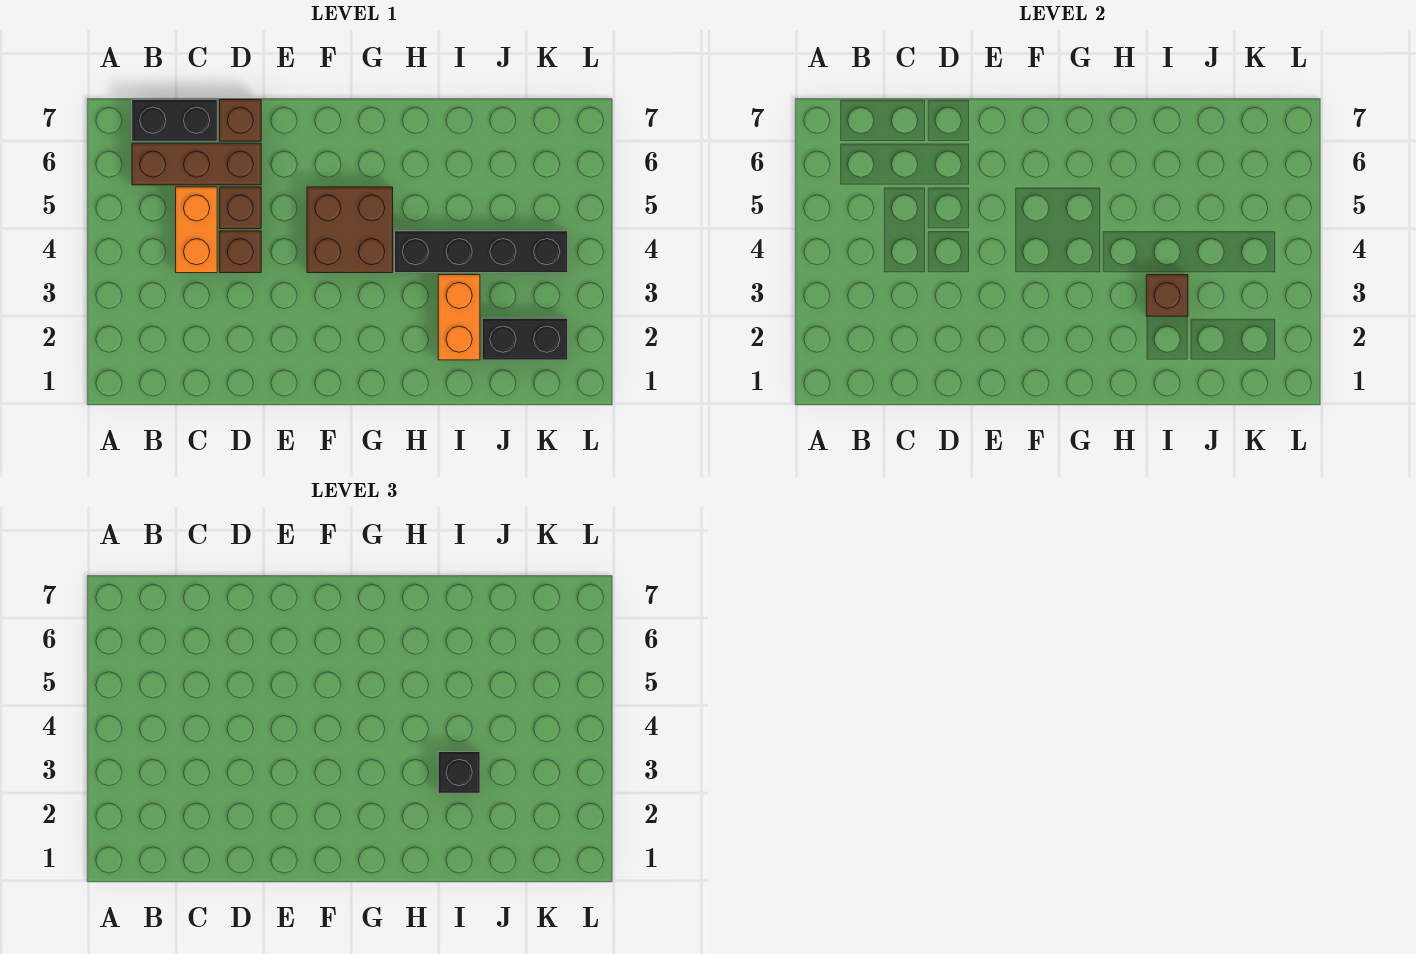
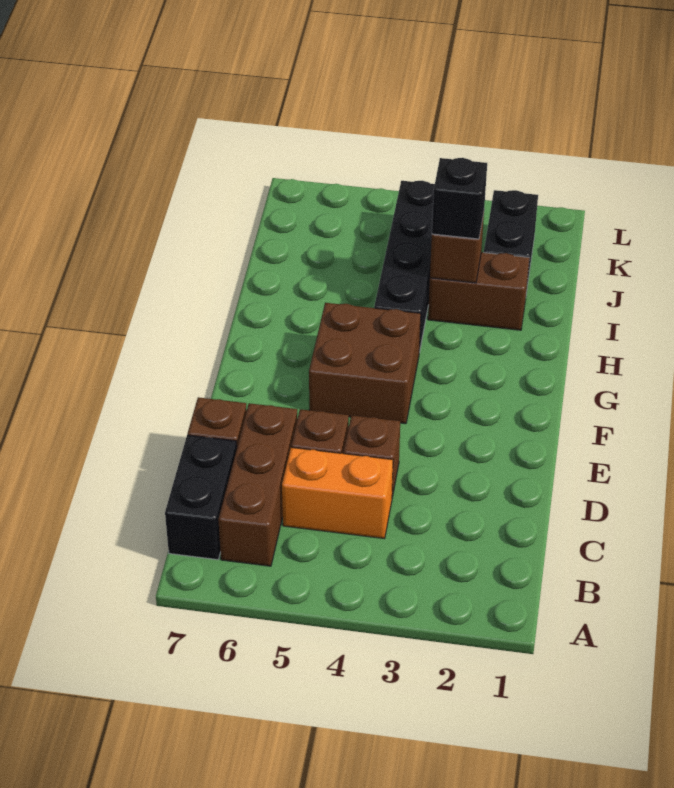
orange brick I2:I3 level 1 -> brown brick I2:I3 level 1

